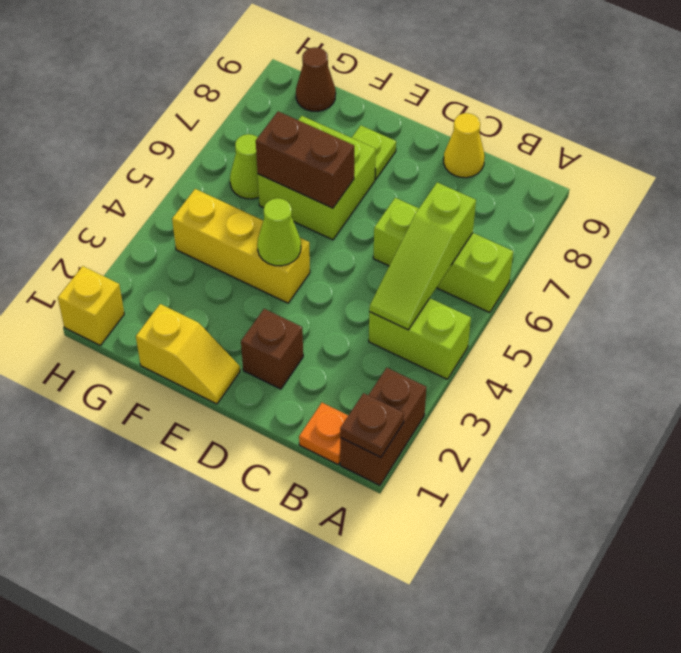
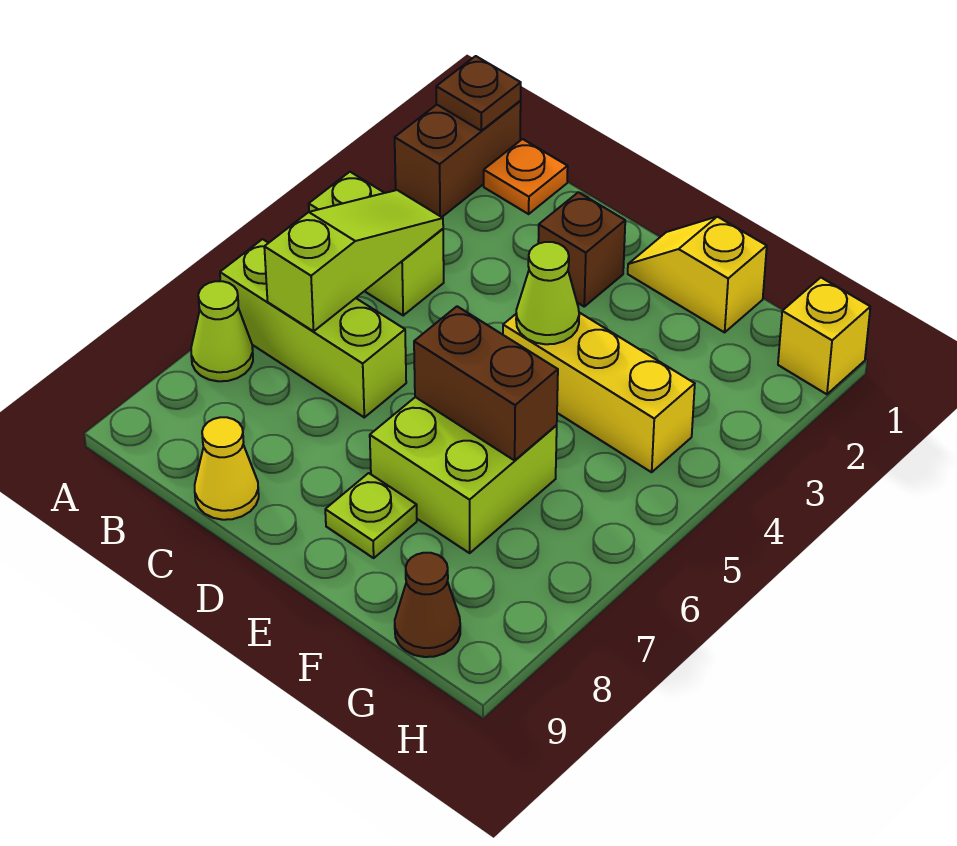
lime cone G6 level 1 -> lime cone A7 level 1

